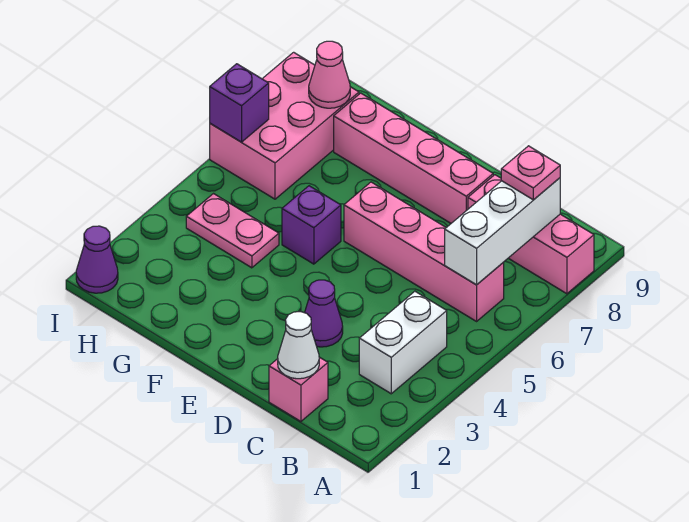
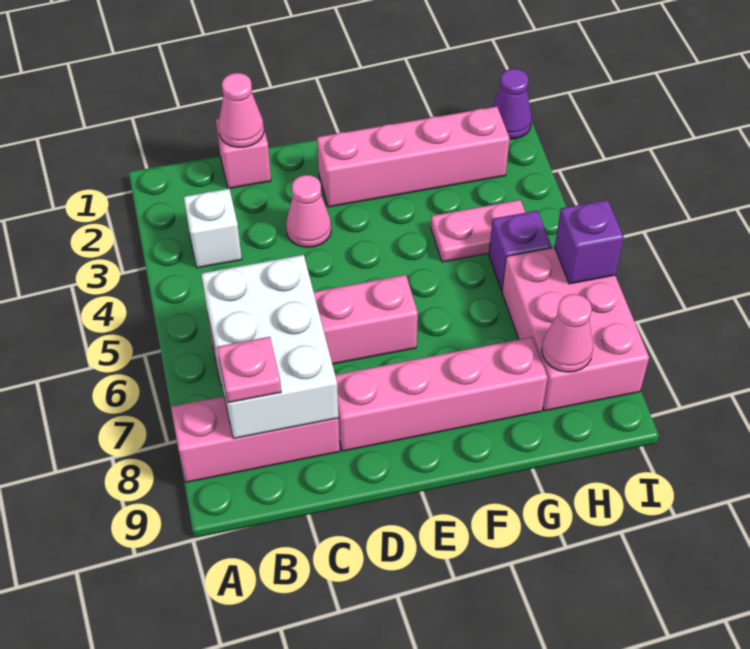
white brick B3:B4 level 1 -> white brick B3 level 1
white brick B6:B8 level 2 -> white brick B6:C8 level 2
white cone C1 level 2 -> pink cone C1 level 2
purple cone D3 level 1 -> pink cone D3 level 1
none -> pink brick E2:H2 level 1
purple brick F5 level 1 -> purple brick H5 level 1

